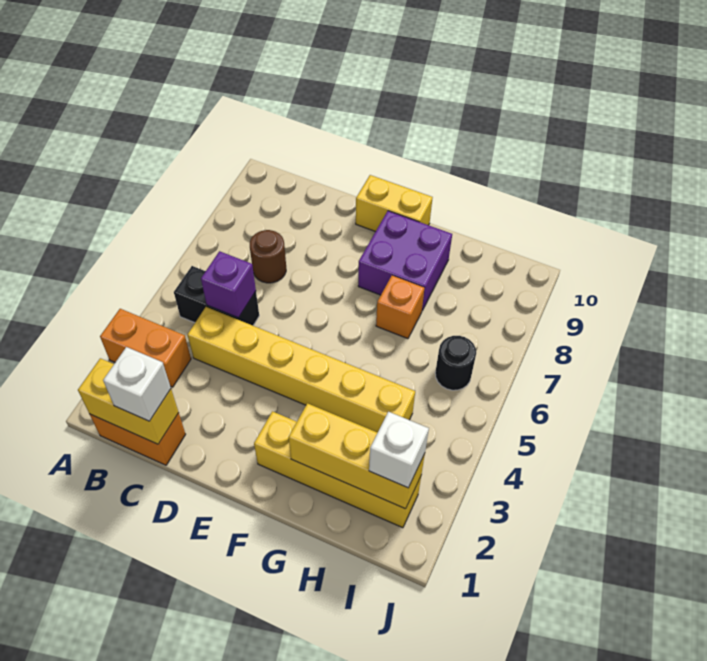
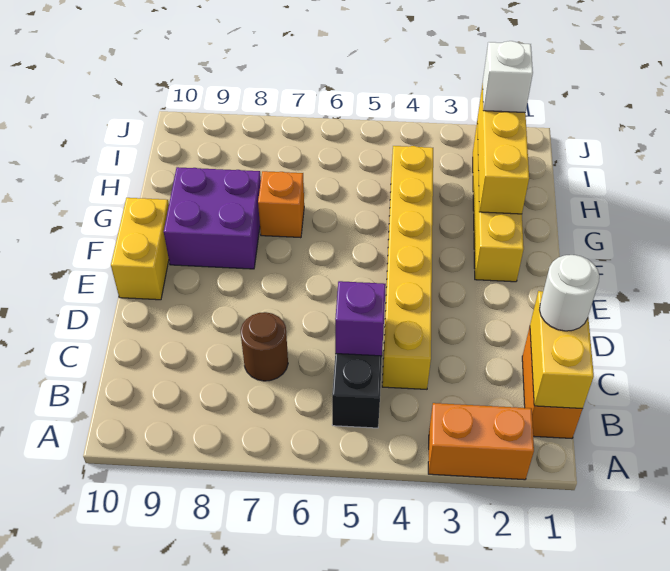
orange brick A3:B3 level 1 -> orange brick A2:A3 level 1
white brick C1 level 3 -> white round brick C1 level 3
black round brick I6 level 1 -> none

